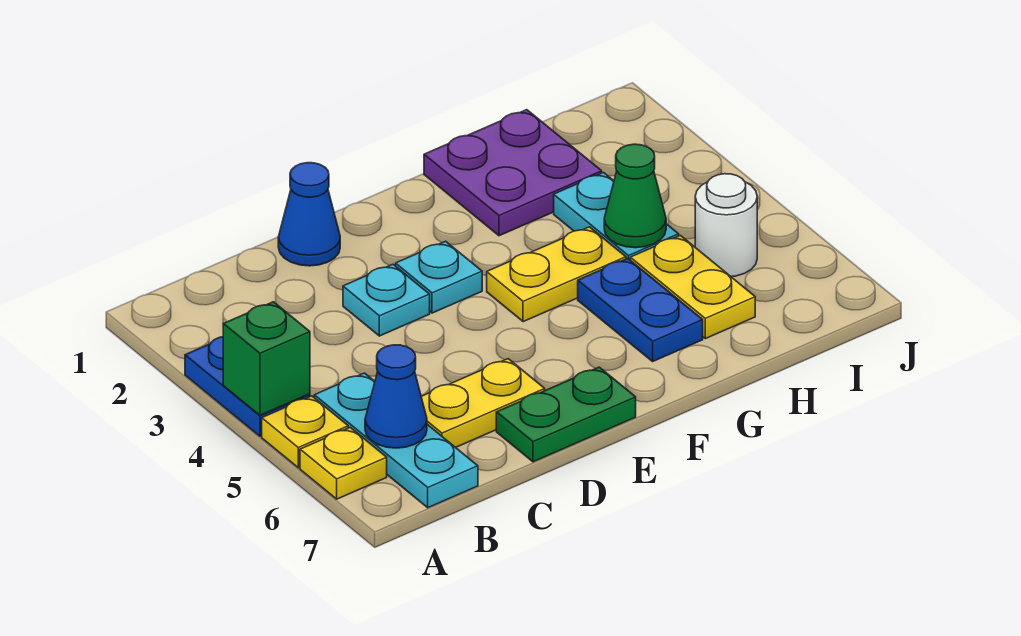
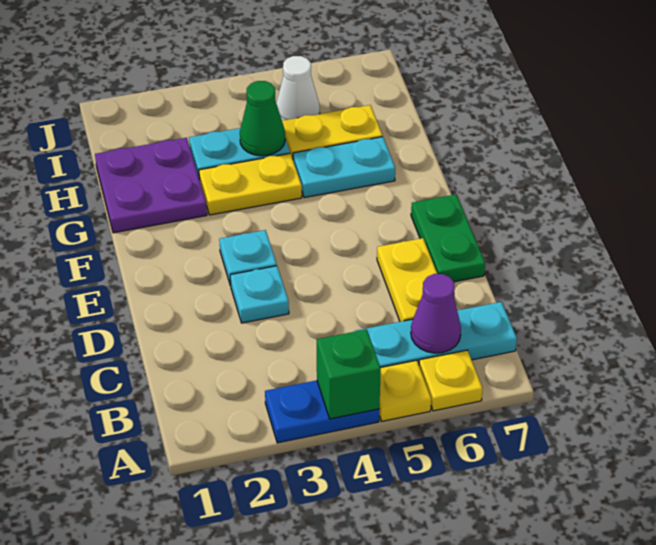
blue cone B6 level 2 -> purple cone B6 level 2
blue cone D1 level 1 -> none
yellow plate F4:G4 level 1 -> yellow plate G3:G4 level 1
blue plate G5:G6 level 1 -> cyan plate G5:G6 level 1
white round brick I5 level 1 -> white cone I5 level 1

